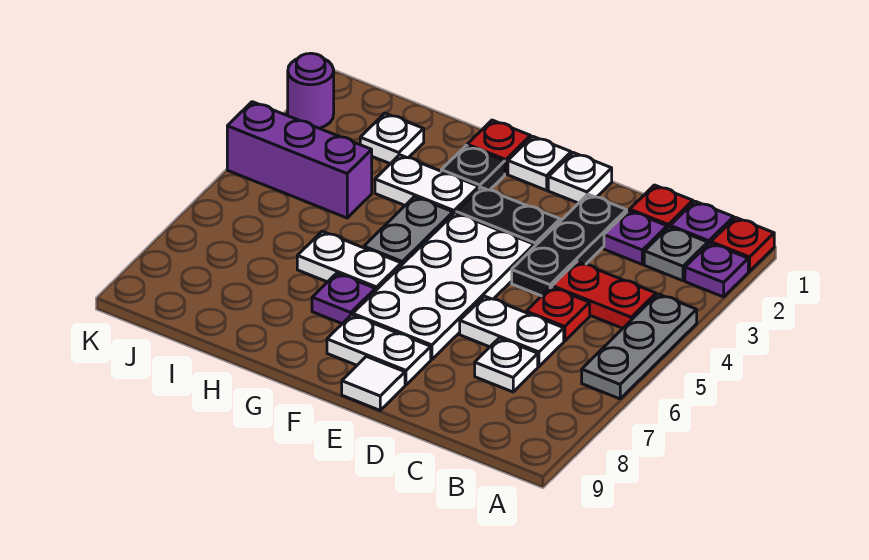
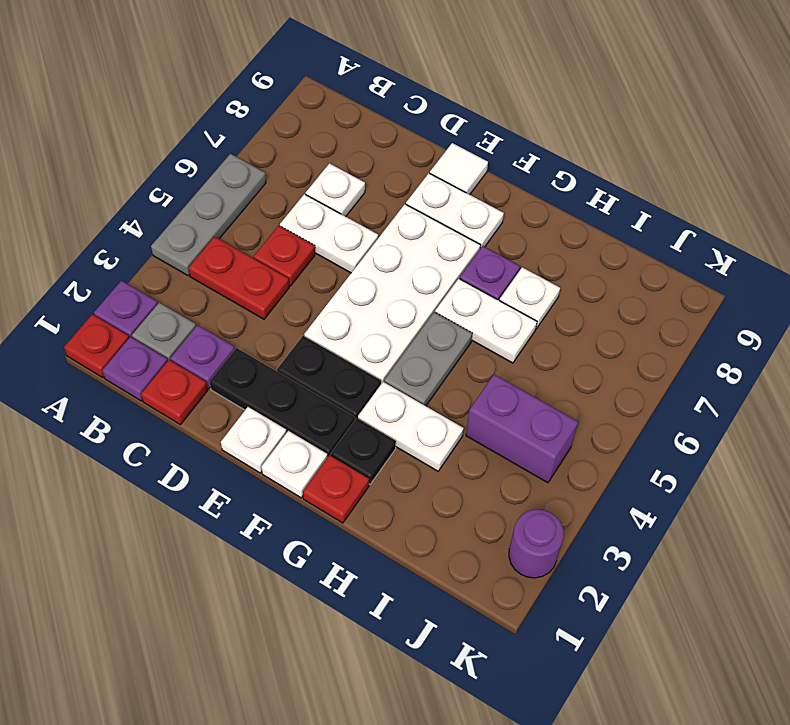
black plate D2:D4 level 1 -> black plate D2:F2 level 1
white plate I2 level 1 -> white plate H7 level 1
purple brick I4:K4 level 1 -> purple brick I4:J4 level 1

